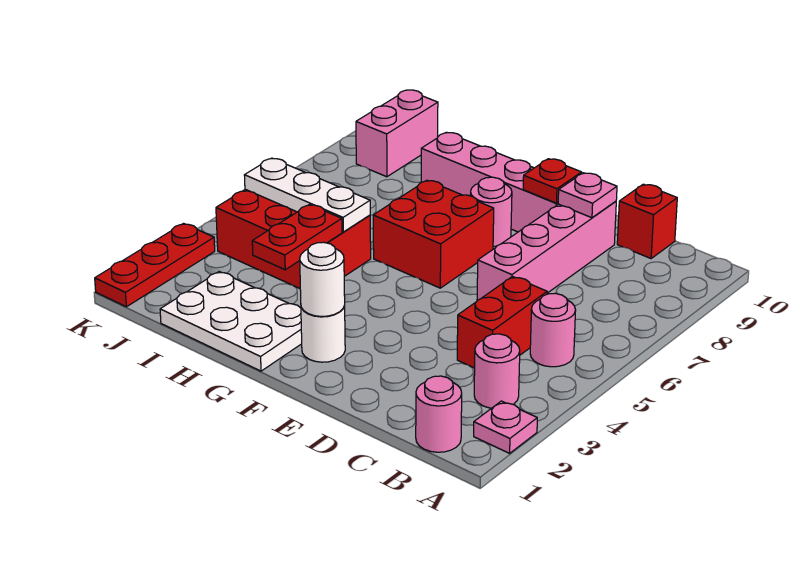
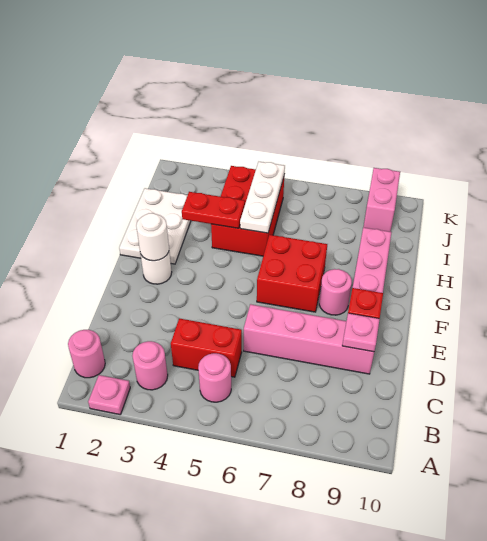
red brick C10 level 1 -> none
pink brick J9:J10 level 1 -> pink brick J9:K9 level 1
red plate K1:K3 level 1 -> none

